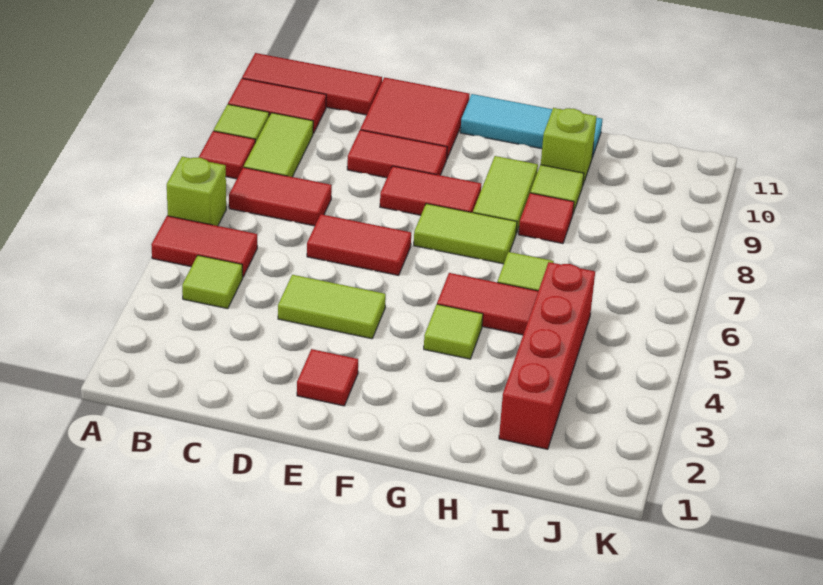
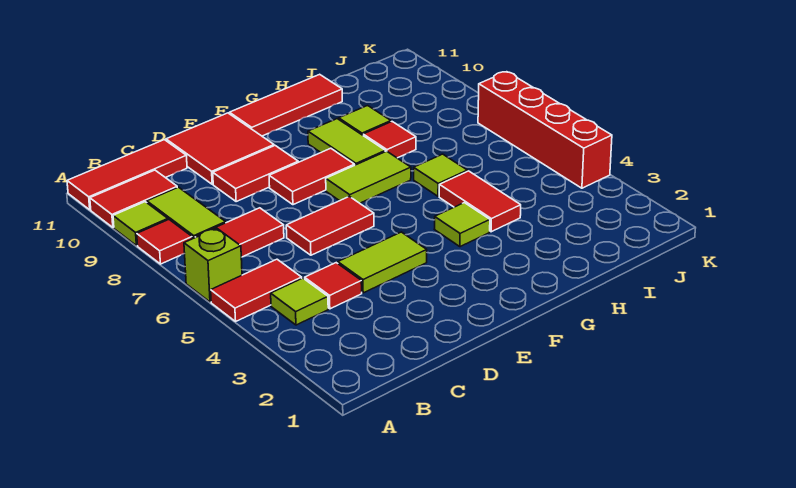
red tile E2 level 1 -> red tile C4 level 1
cyan tile F11:H11 level 1 -> red tile F11:H11 level 1
red tile G5:H5 level 1 -> red tile H4:H5 level 1
lime brick H10 level 1 -> none
red brick I2:I5 level 1 -> red brick K4:K7 level 1

